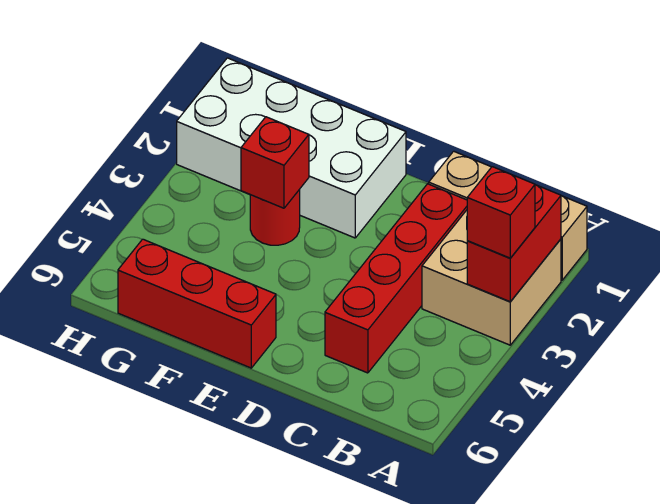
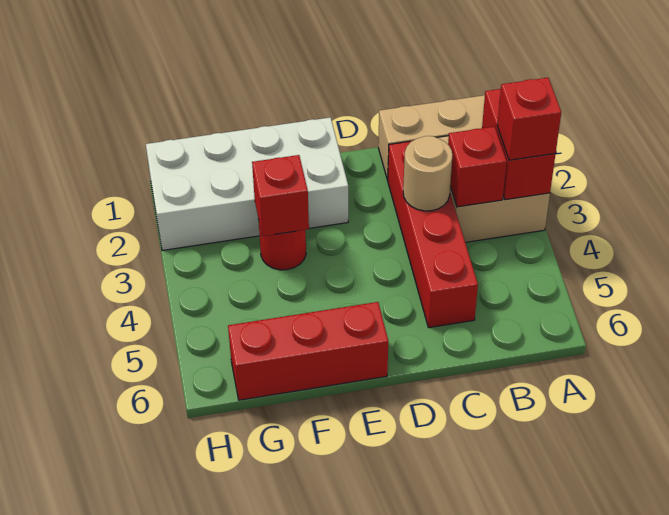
none -> red brick B3 level 2
none -> tan round brick C3 level 2

